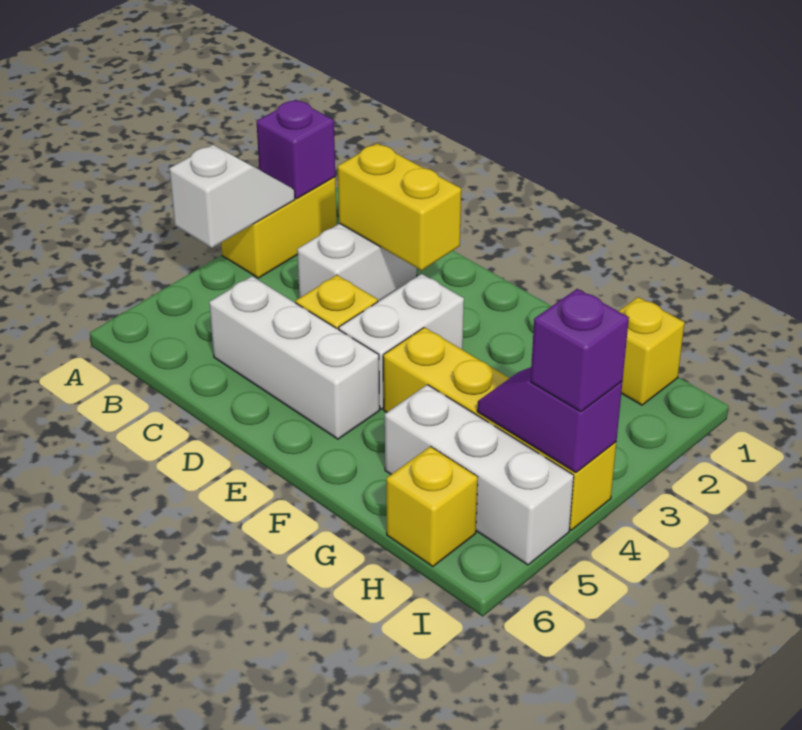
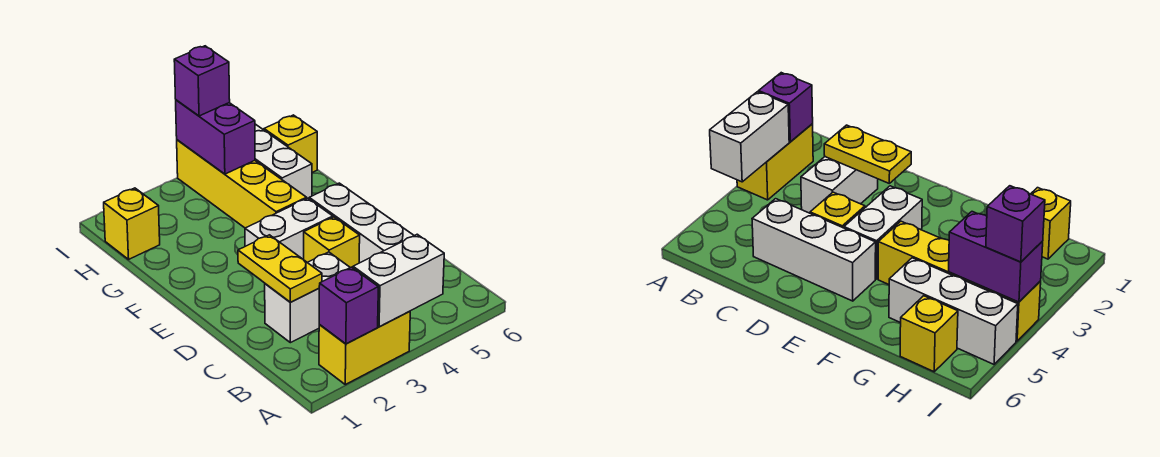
white slope A3:A4 level 2 top 4 -> white brick A3:A4 level 2
yellow brick C2:D2 level 2 -> yellow plate C2:D2 level 2
purple slope H4:I4 level 2 top I -> purple brick H4:I4 level 2

